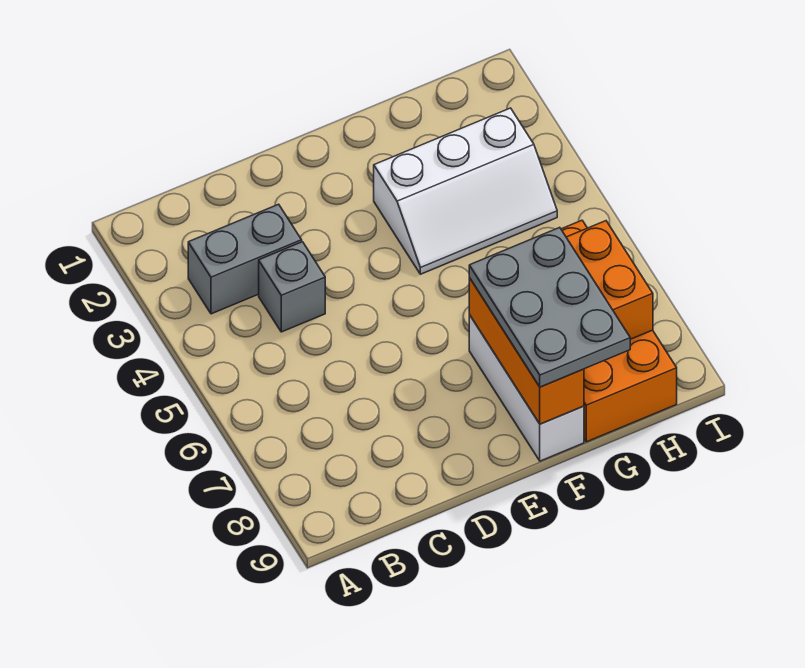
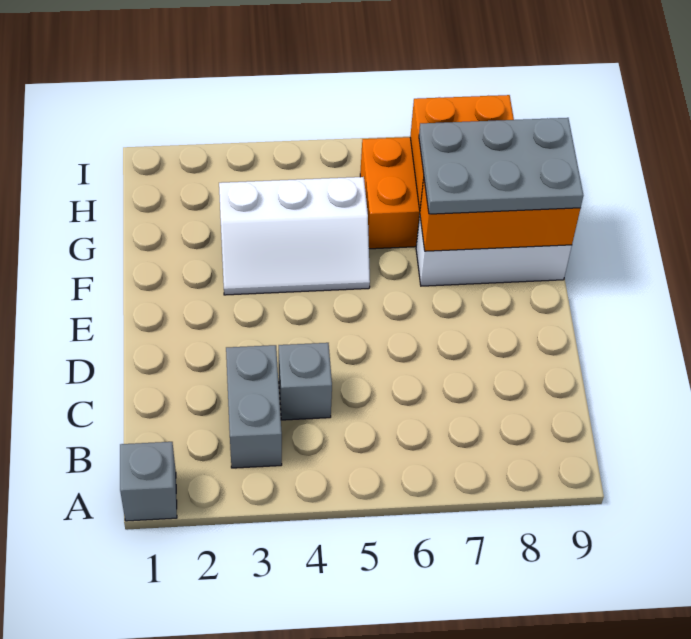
none -> grey brick A1 level 1
white slope F3:H4 level 1 top 3 -> white slope F3:G5 level 1 top G

